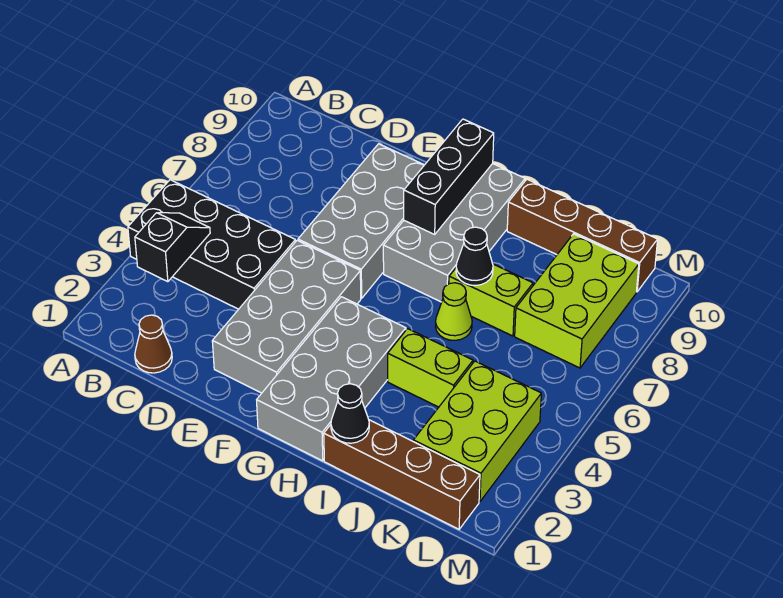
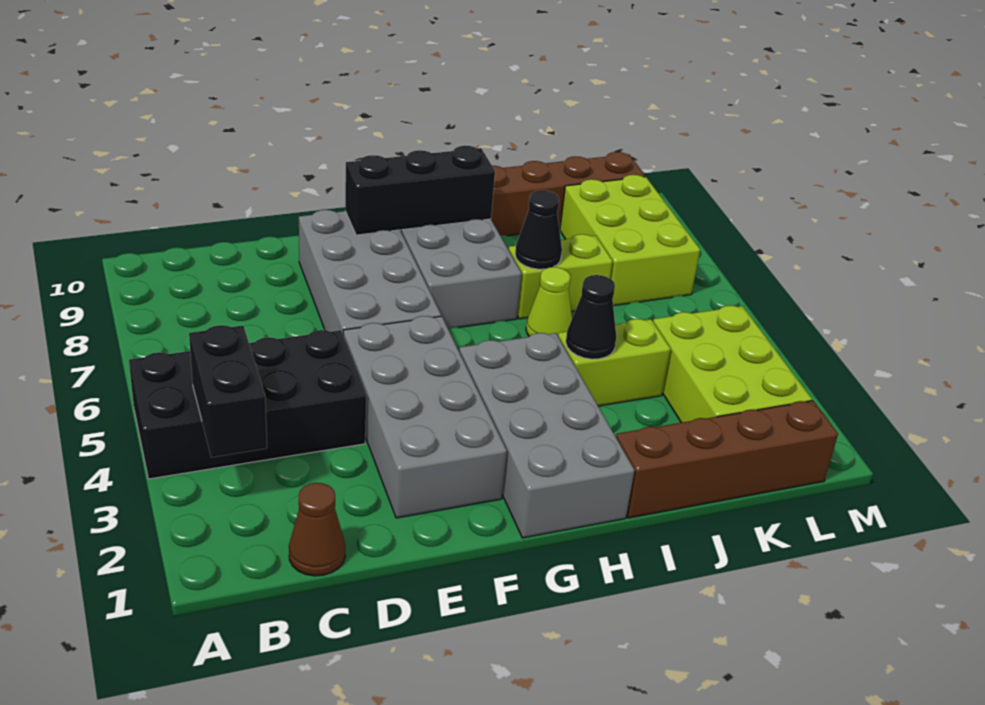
black slope B3:B4 level 2 top 3 -> black brick B3:B4 level 2
black brick G8:G10 level 2 -> black brick F9:H9 level 2
black cone I1 level 2 -> black cone I4 level 2

